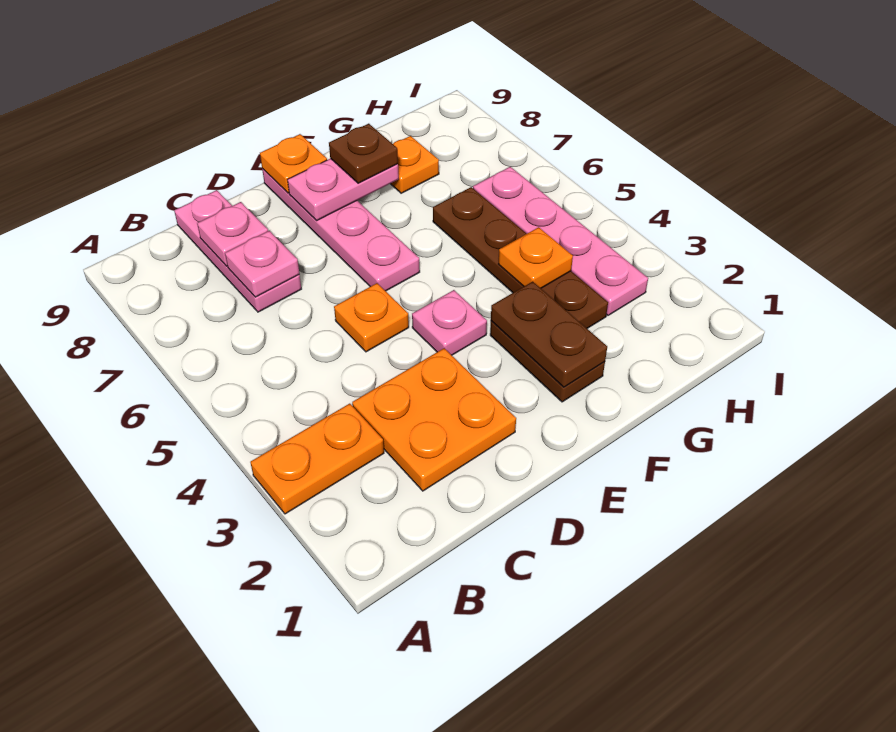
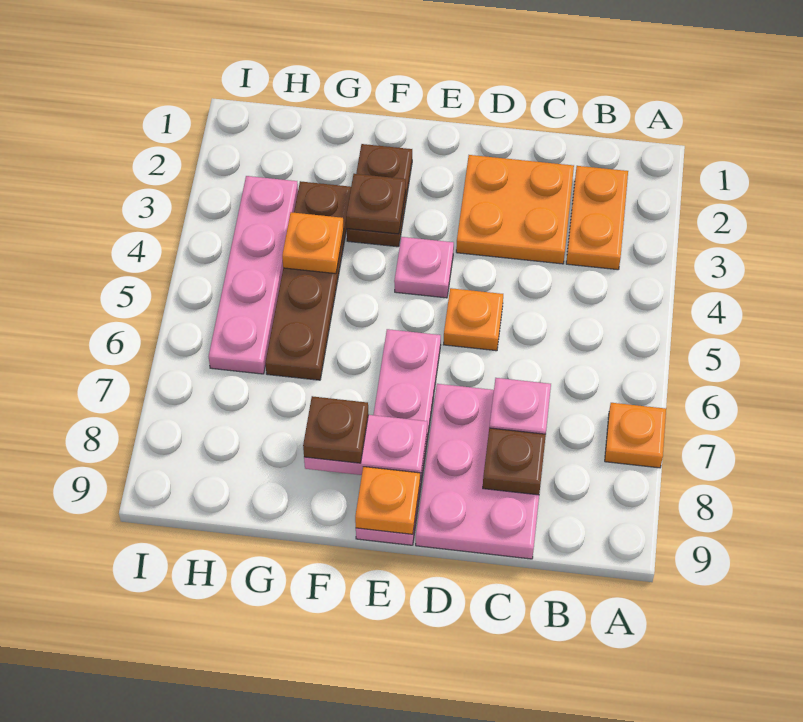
orange plate A3:B3 level 1 -> orange plate B2:B3 level 1
pink plate C7:C9 level 1 -> pink plate C7:D9 level 1
pink plate C8 level 2 -> brown plate C8 level 2
brown plate F2:F3 level 2 -> brown plate F3 level 2
orange plate G8 level 1 -> orange plate A7 level 1

